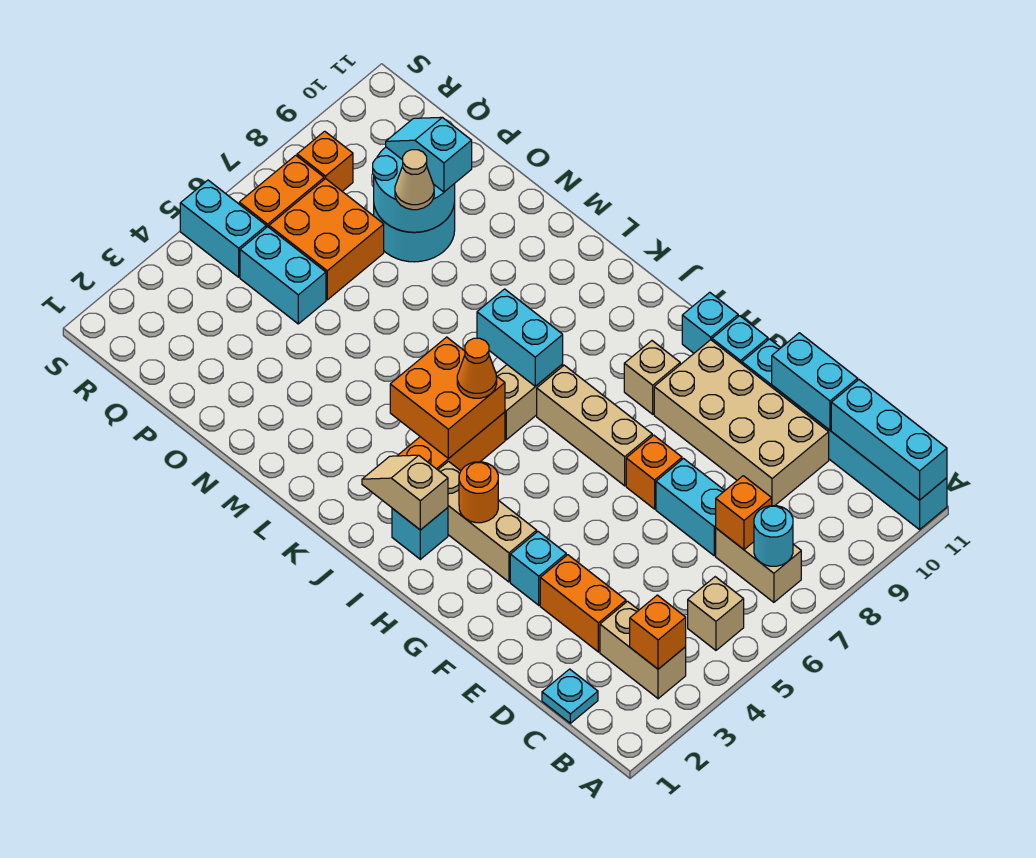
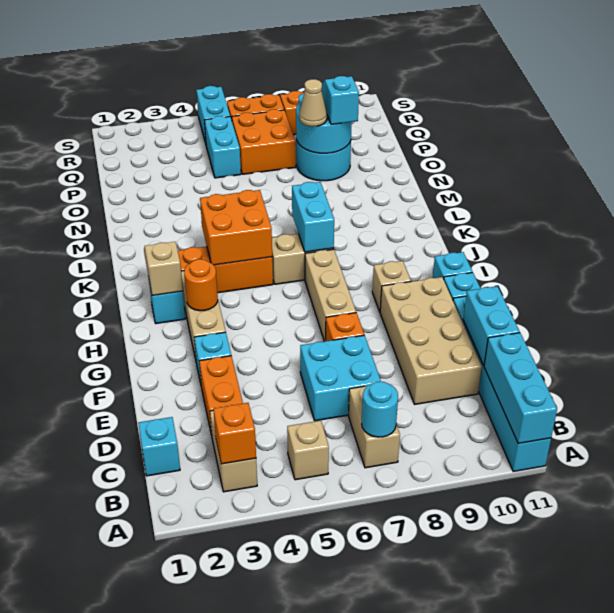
cyan plate C1 level 1 -> cyan brick C1 level 1
orange brick C7 level 2 -> none
cyan brick D7:E7 level 1 -> cyan brick D6:E7 level 1
orange cone J5 level 3 -> none

